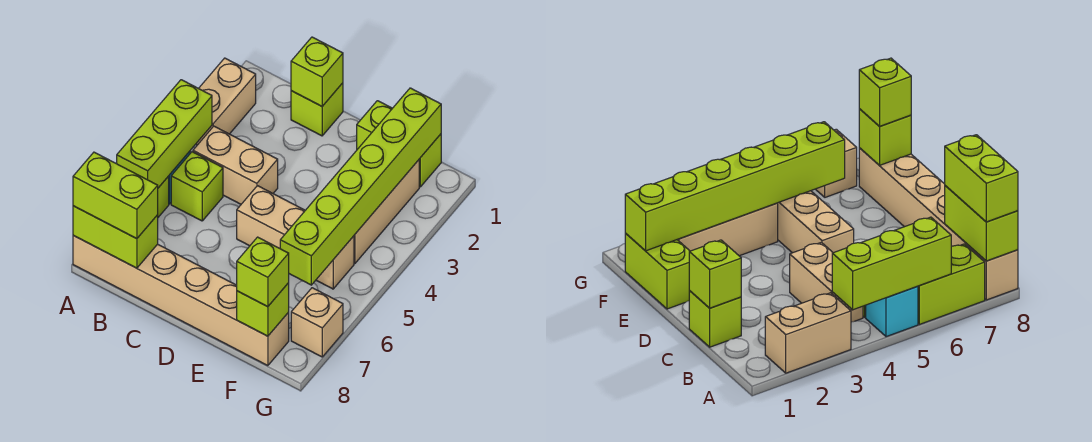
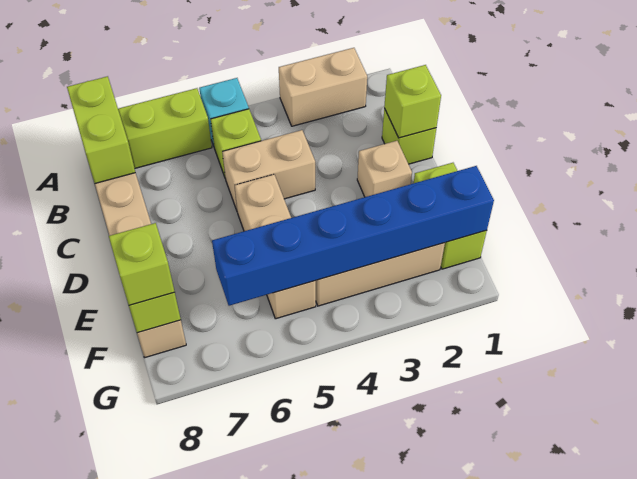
lime brick A4:A6 level 2 -> none
lime brick A8:B8 level 3 -> none
tan brick B4:C4 level 1 -> tan brick C4:C5 level 1
lime brick F1:F6 level 2 -> blue brick F1:F6 level 2
tan brick G7 level 1 -> tan brick D2 level 1

